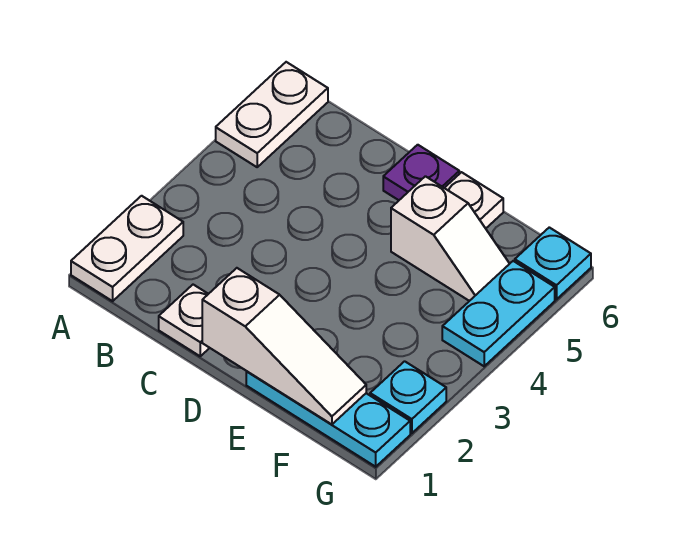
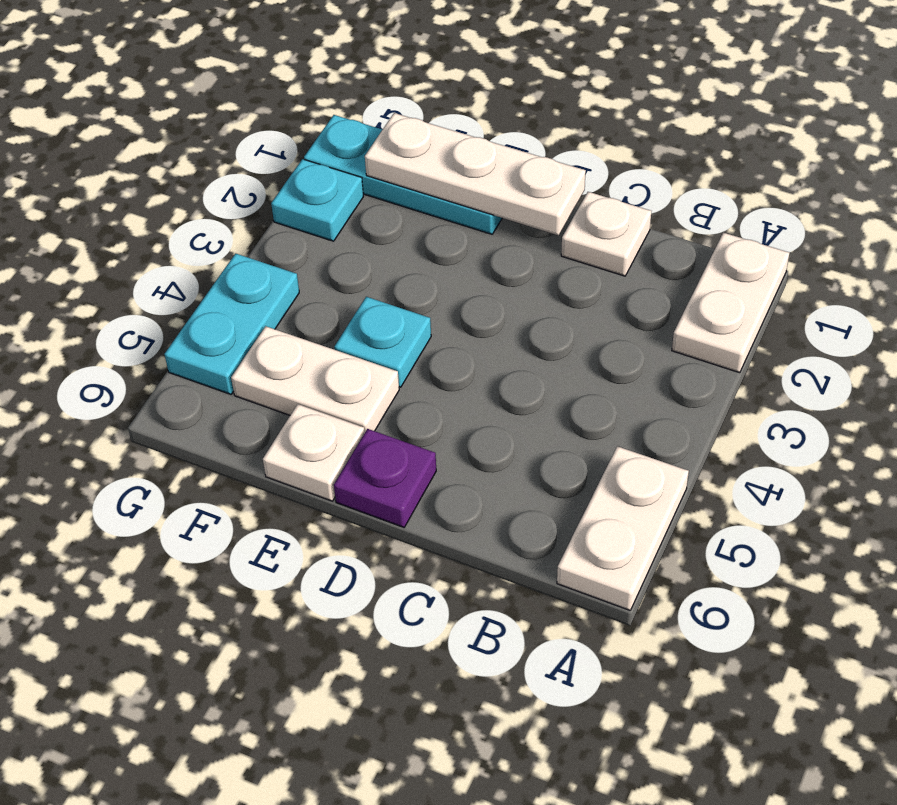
white slope D1:F1 level 2 top D -> white plate D1:F1 level 2
white slope E5:F5 level 1 top E -> white plate E5:F5 level 1
cyan plate G6 level 1 -> cyan plate E4 level 1

